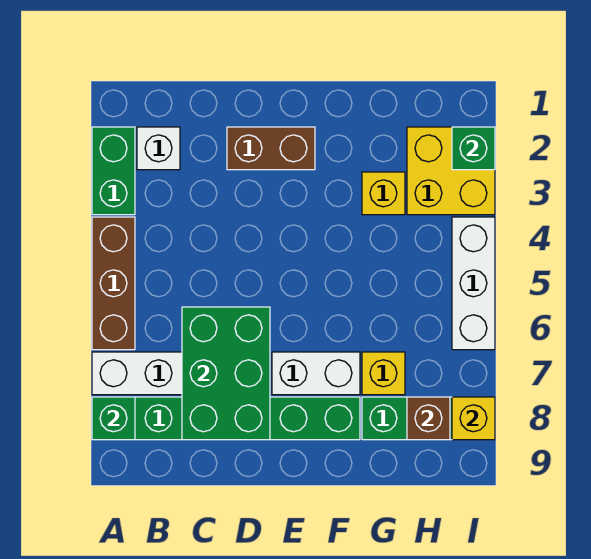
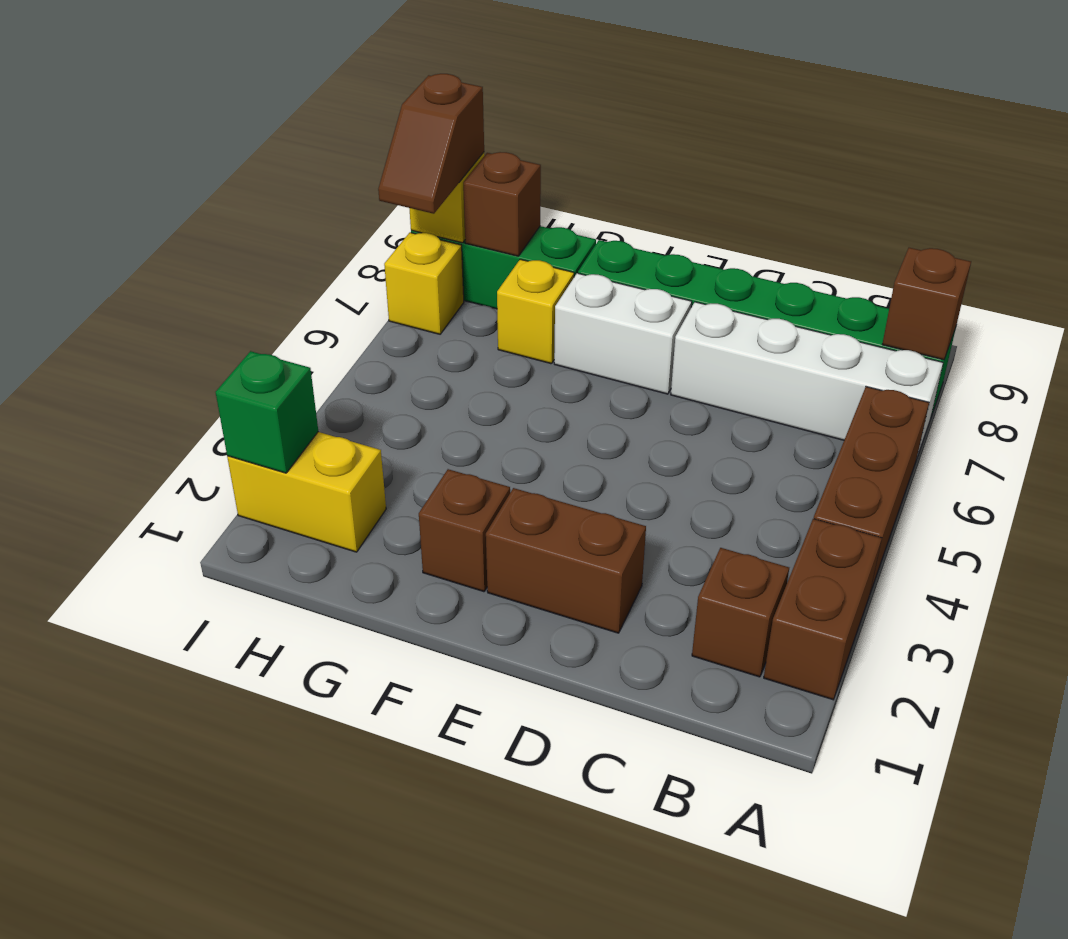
green brick A2:A3 level 1 -> brown brick A2:A3 level 1
green brick A8 level 2 -> brown brick A8 level 2
white brick B2 level 1 -> brown brick B2 level 1
green brick C6:D8 level 2 -> none
none -> brown brick F2 level 1
yellow brick G3 level 1 -> yellow brick I7 level 1
yellow brick H2:I3 level 1 -> yellow brick H2:I2 level 1
white brick I4:I6 level 1 -> none
none -> brown slope I7:I8 level 3 top 8

